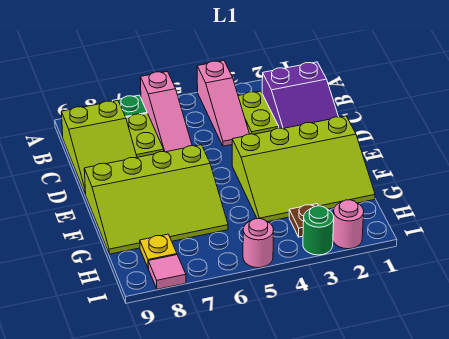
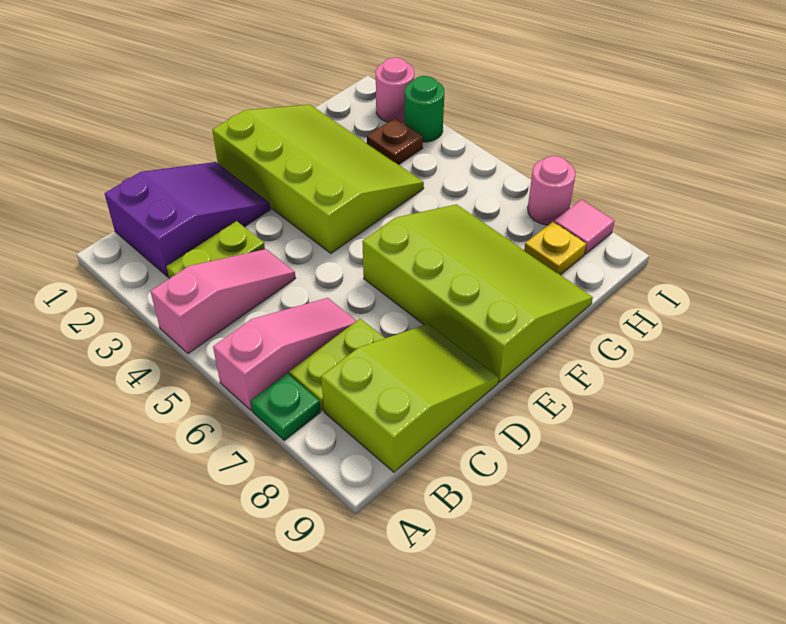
pink round brick I5 level 1 -> pink round brick I7 level 1

